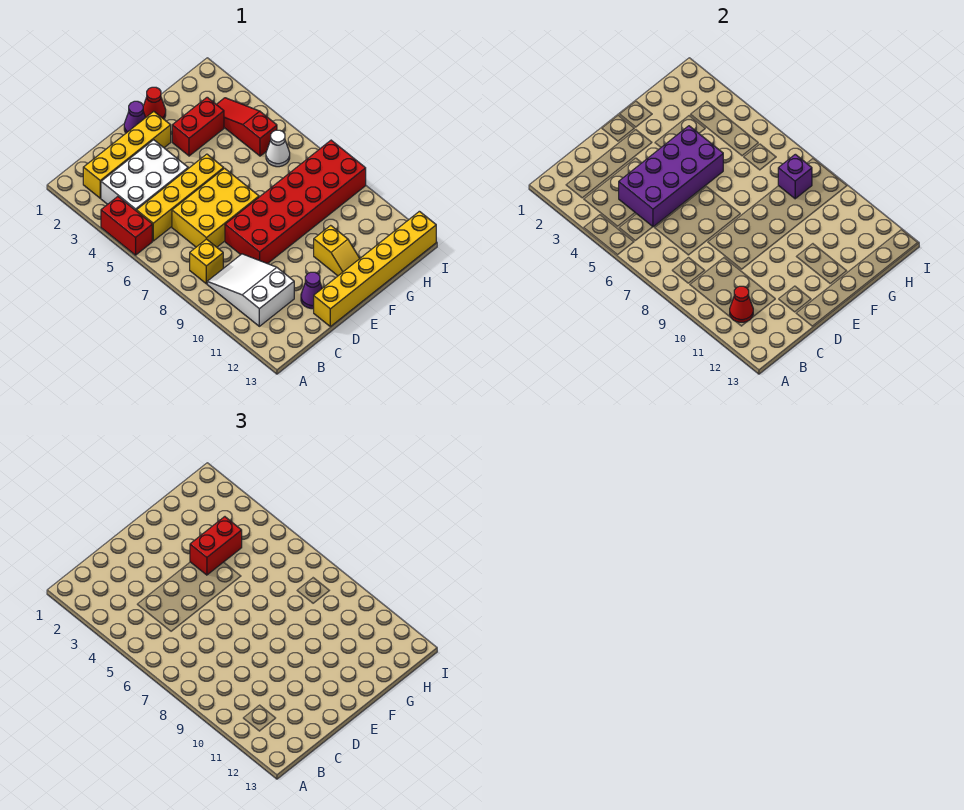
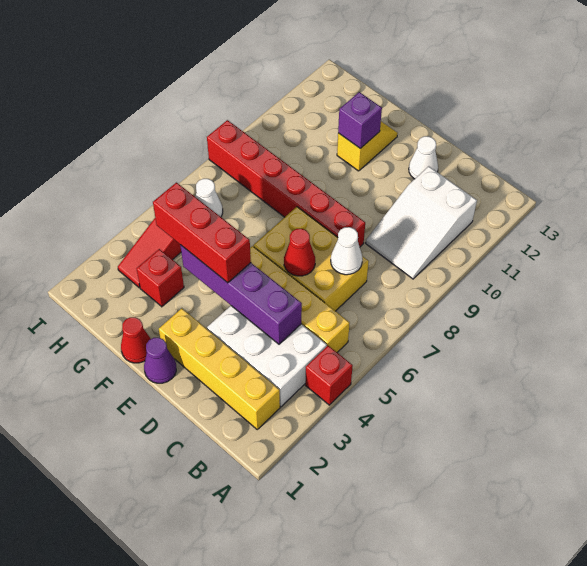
red brick A4:A5 level 1 -> red brick A4 level 1
yellow brick B8 level 1 -> none
red cone B11 level 2 -> red cone D6 level 2
purple brick C4:F5 level 2 -> purple brick C4:F4 level 2
none -> white cone C7 level 2
red brick D8:I9 level 1 -> red brick D8:I8 level 1
purple cone D12 level 1 -> white cone D12 level 1
yellow brick D13:I13 level 1 -> none
red brick F3:G3 level 1 -> red brick G3 level 1
red brick F4:G4 level 3 -> red brick E4:G4 level 3
purple brick H8 level 2 -> purple brick F11 level 2

